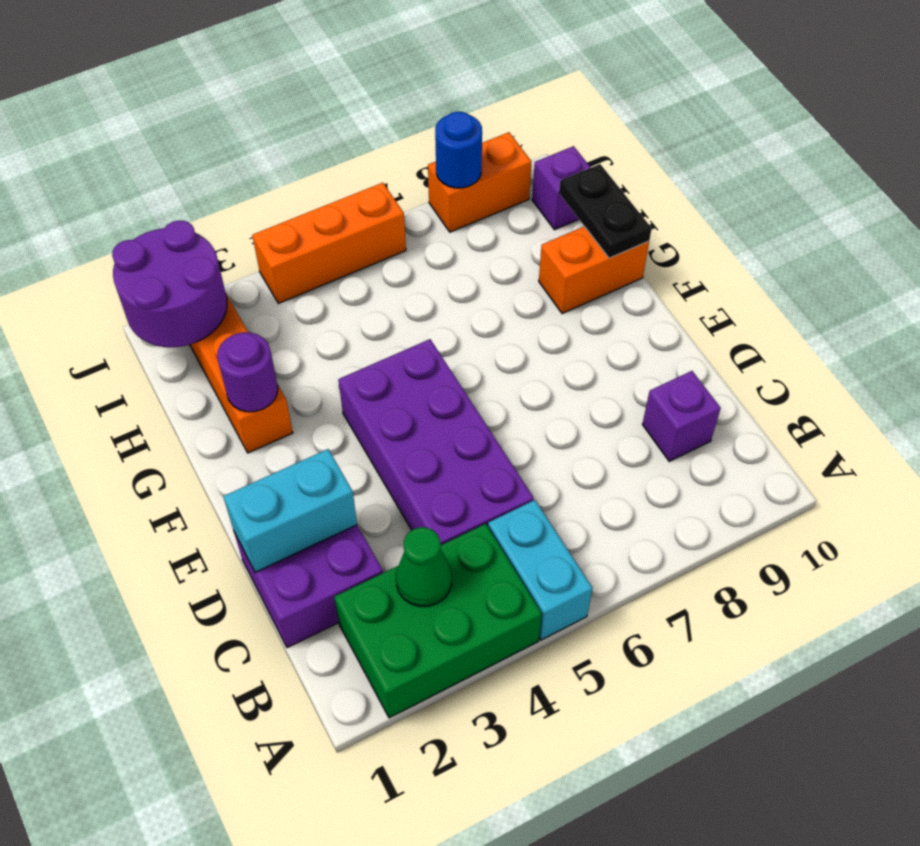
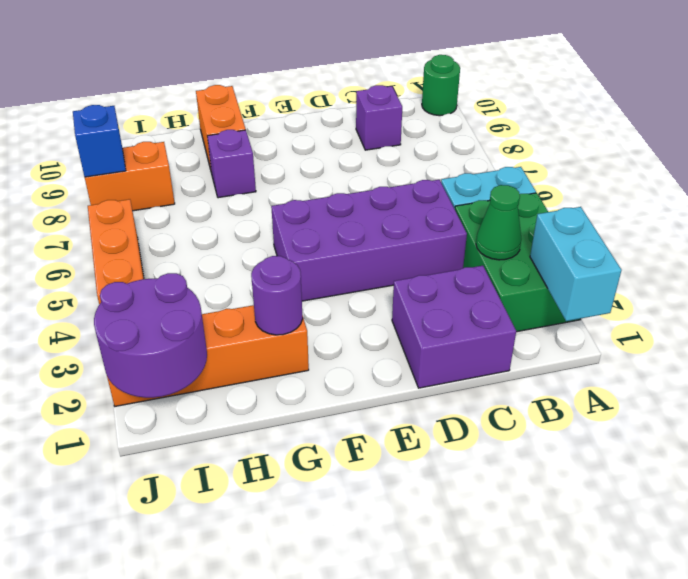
none -> green round brick A10 level 1
cyan brick D1:D2 level 2 -> cyan brick A1:A2 level 2
black plate G10:H10 level 2 -> none
purple brick I10 level 1 -> purple brick G8 level 1
orange brick J8:J9 level 1 -> orange brick I8:J8 level 1
blue round brick J8 level 2 -> blue brick J8 level 2

